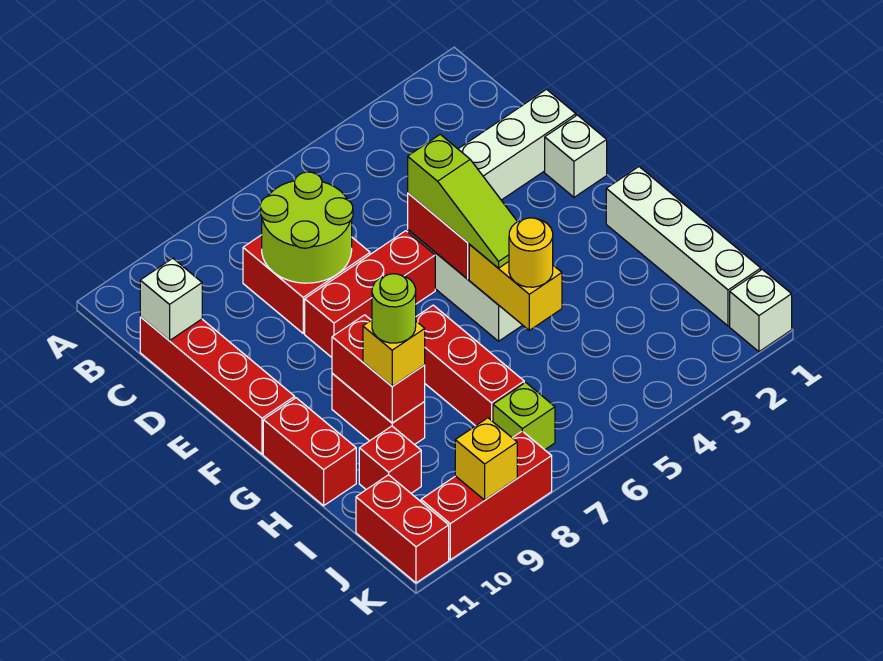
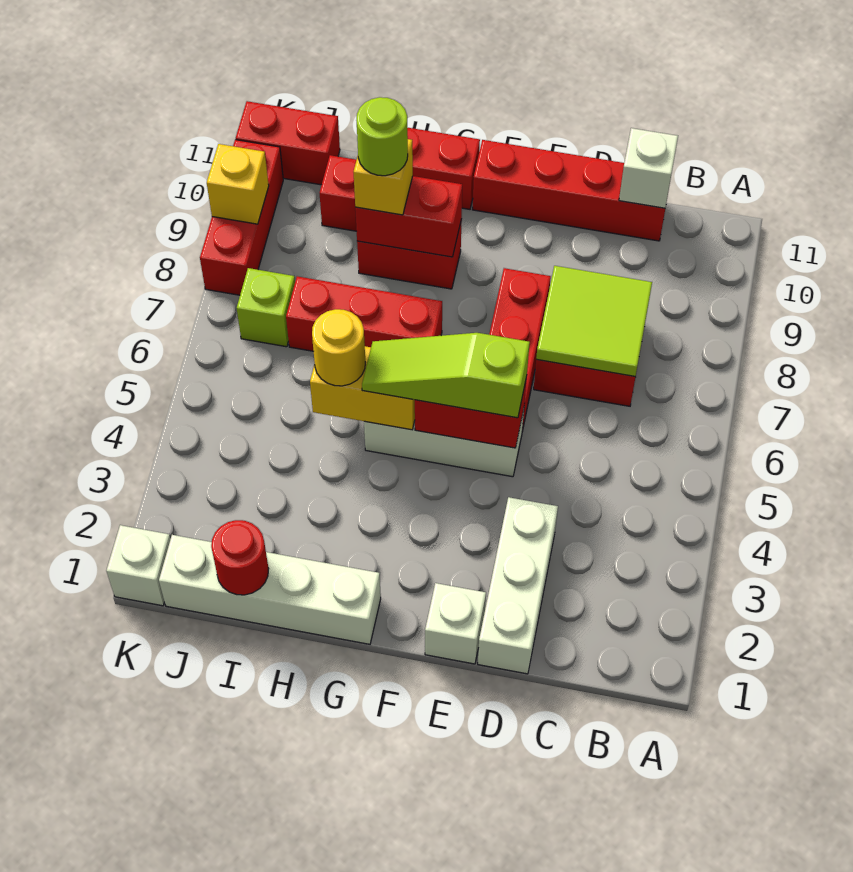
lime round brick C7:D8 level 2 -> lime tile C7:D8 level 2
none -> red round brick I1 level 2

